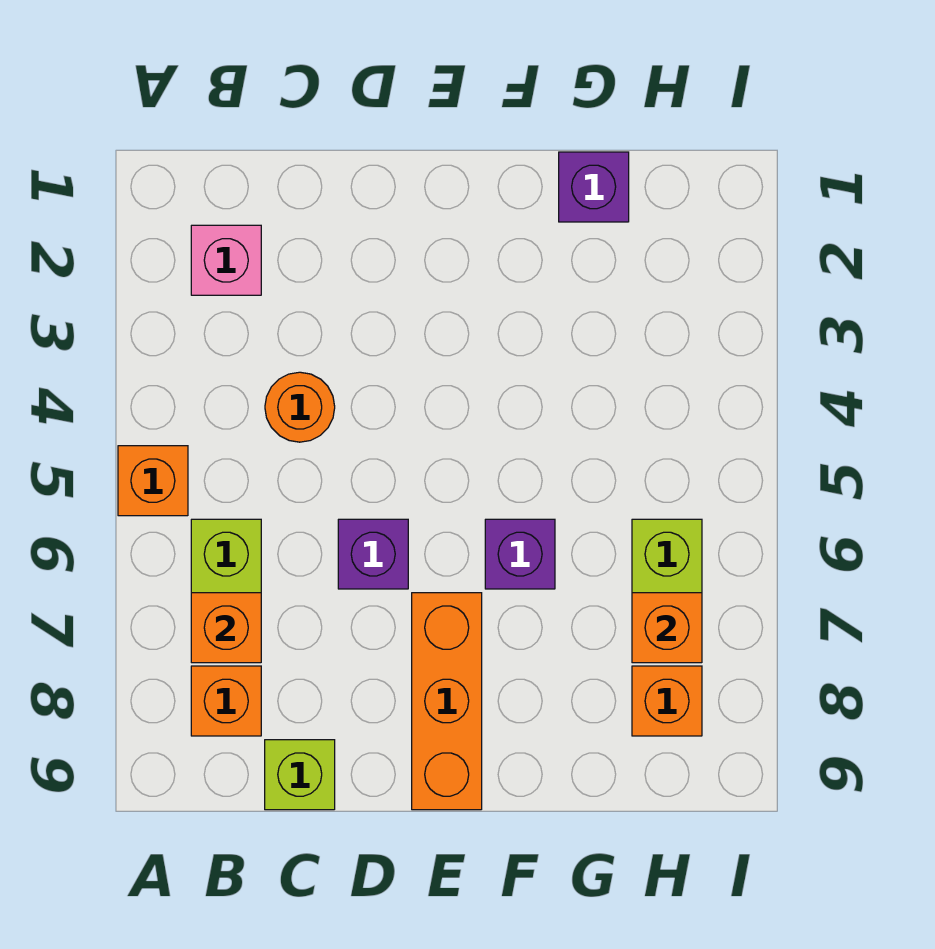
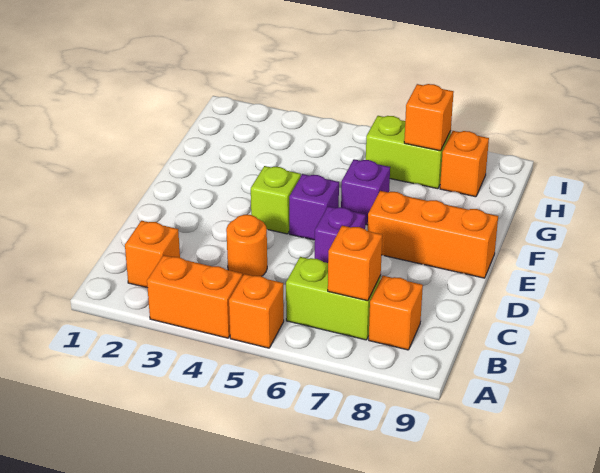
none -> orange brick A3:A4 level 1
pink brick B2 level 1 -> orange brick B2 level 1
lime brick C9 level 1 -> lime brick E4 level 1
purple brick G1 level 1 -> purple brick E5 level 1

